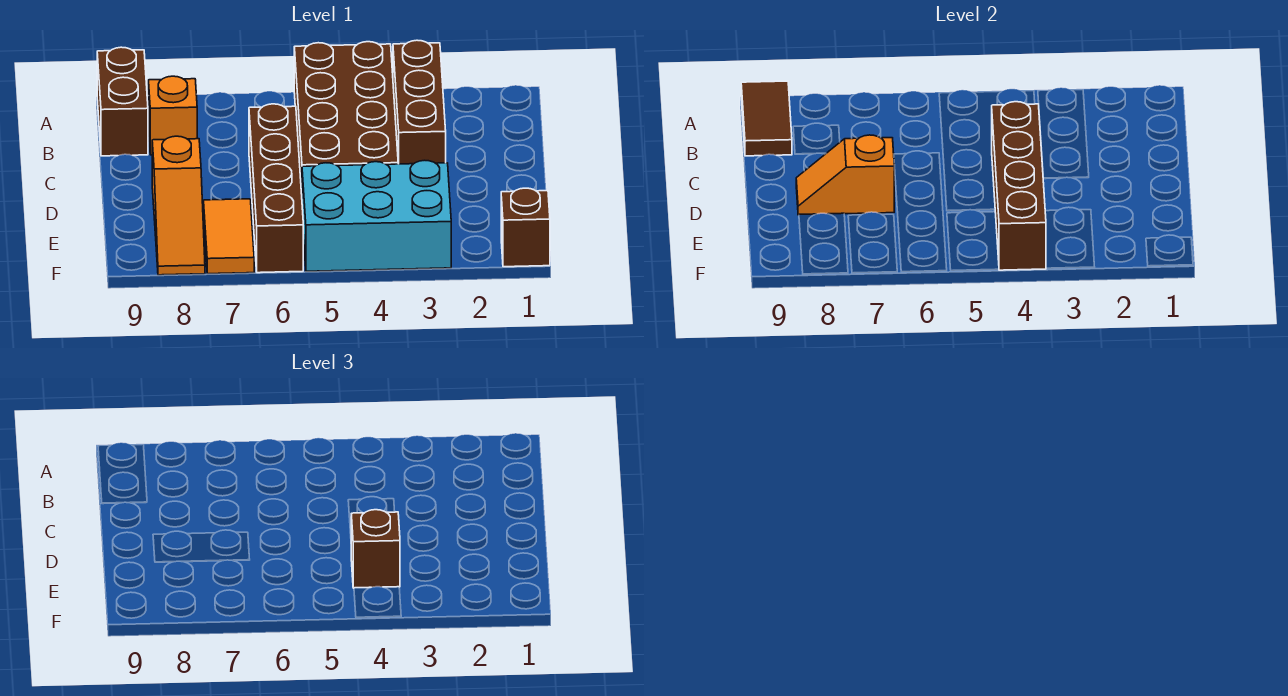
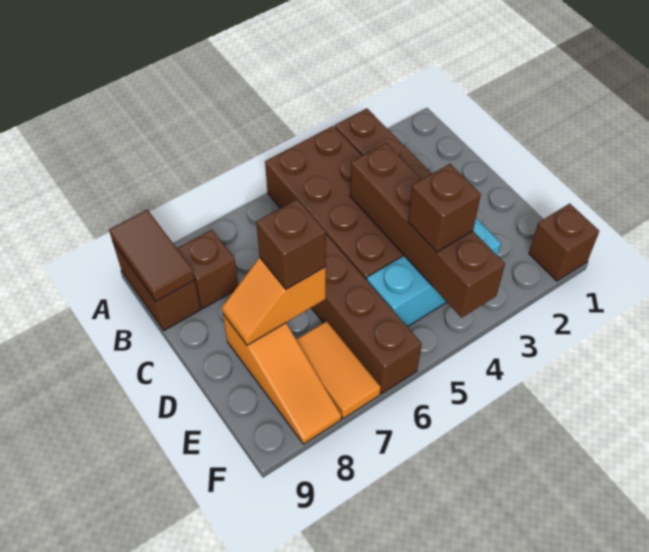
orange brick B8 level 1 -> brown brick B8 level 1
none -> brown brick D7 level 3
cyan brick E3:F5 level 1 -> cyan brick E3:E5 level 1

